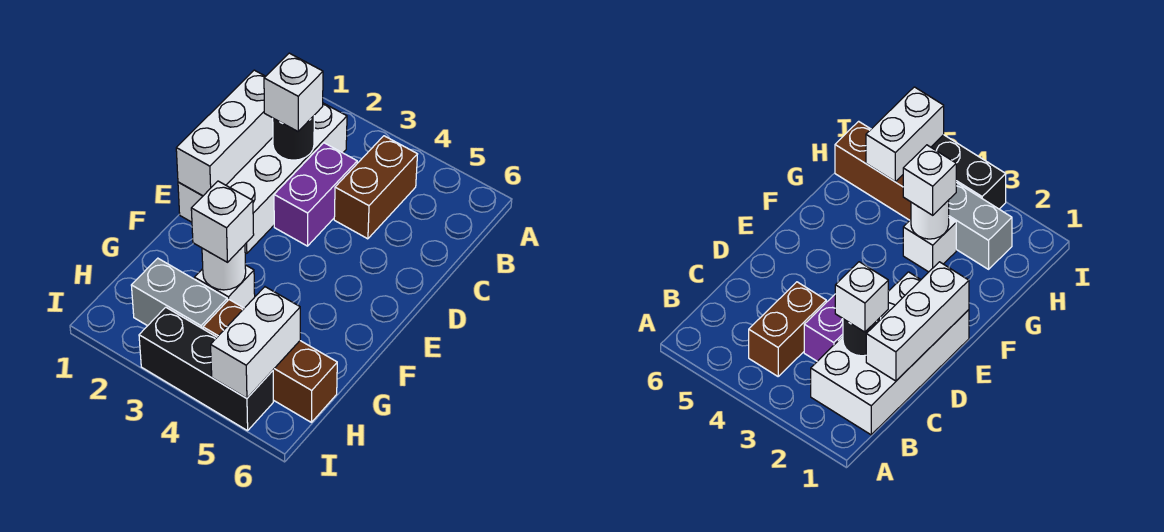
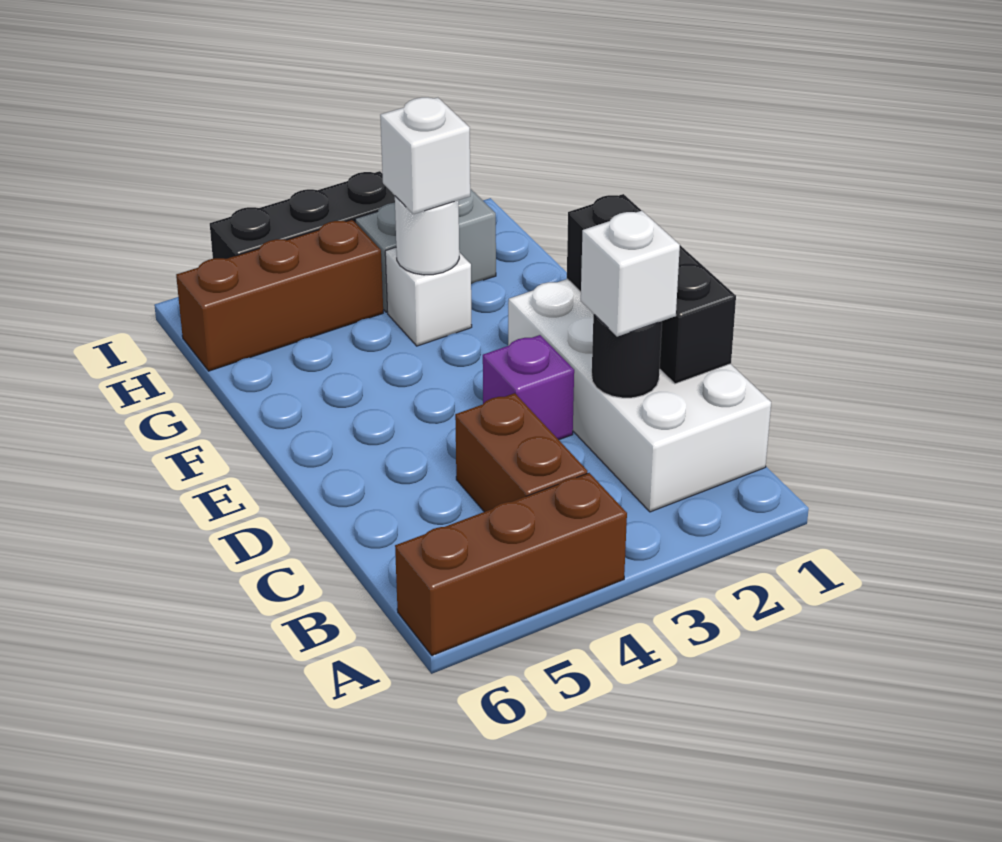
none -> brown brick A4:A6 level 1
white brick C1:E1 level 2 -> black brick C1:E1 level 2
purple brick C3:D3 level 1 -> purple brick D3 level 1
white brick H5:I5 level 2 -> none

